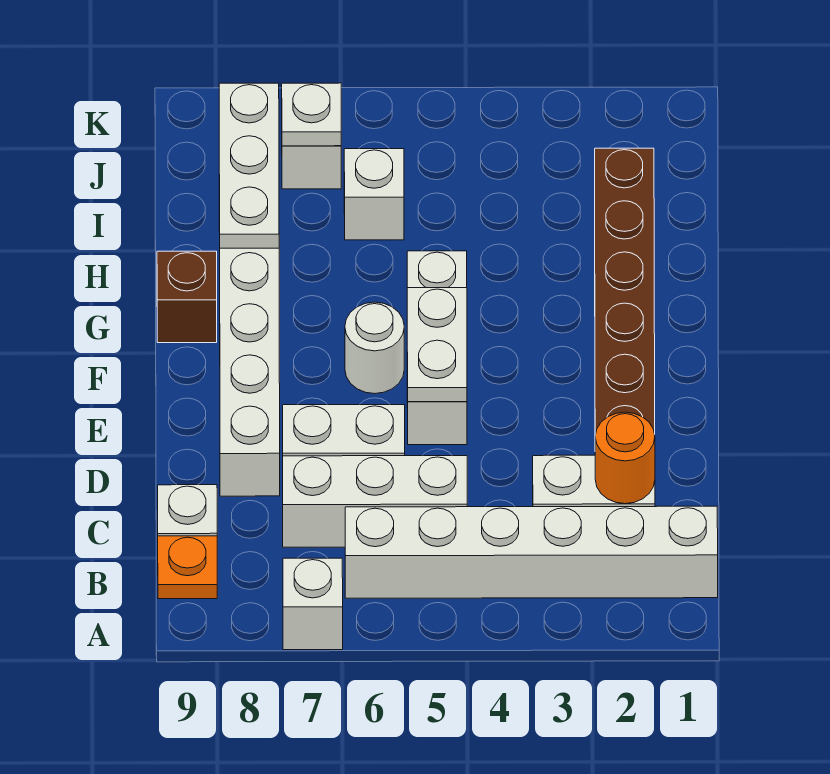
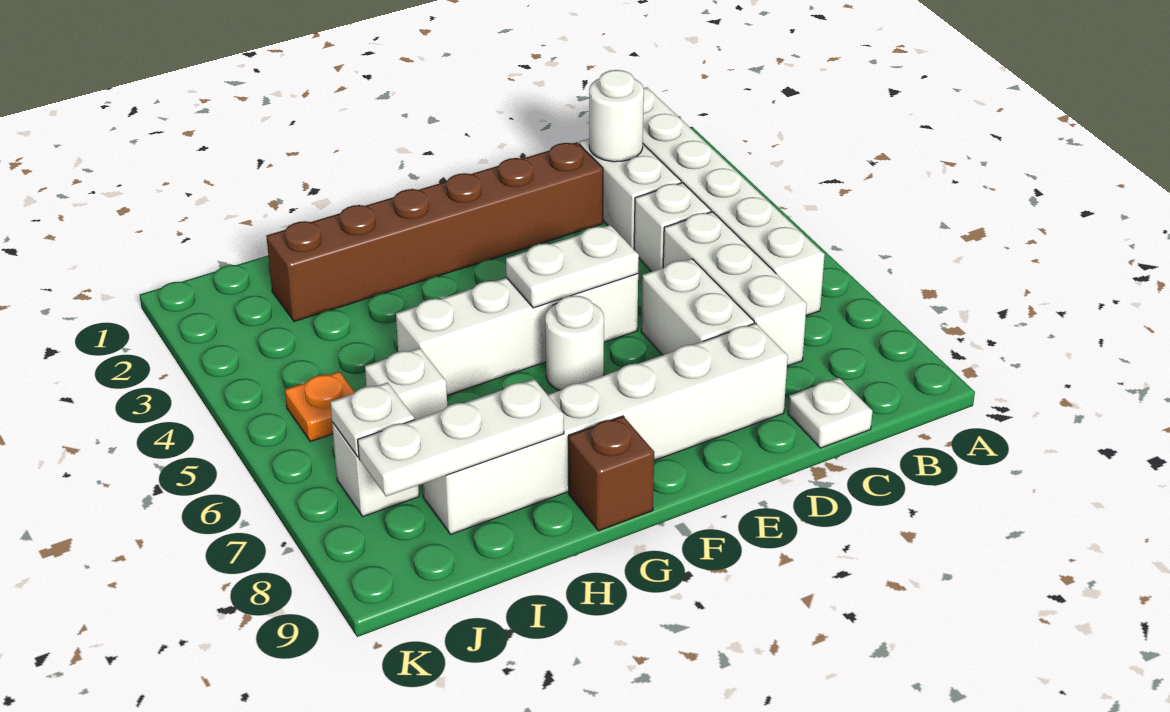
white brick A7 level 1 -> white brick C4 level 1
orange plate B9 level 1 -> orange plate J5 level 1
orange round brick C2 level 2 -> white round brick C2 level 2
white brick E5:G5 level 1 -> white brick E5:H5 level 1

